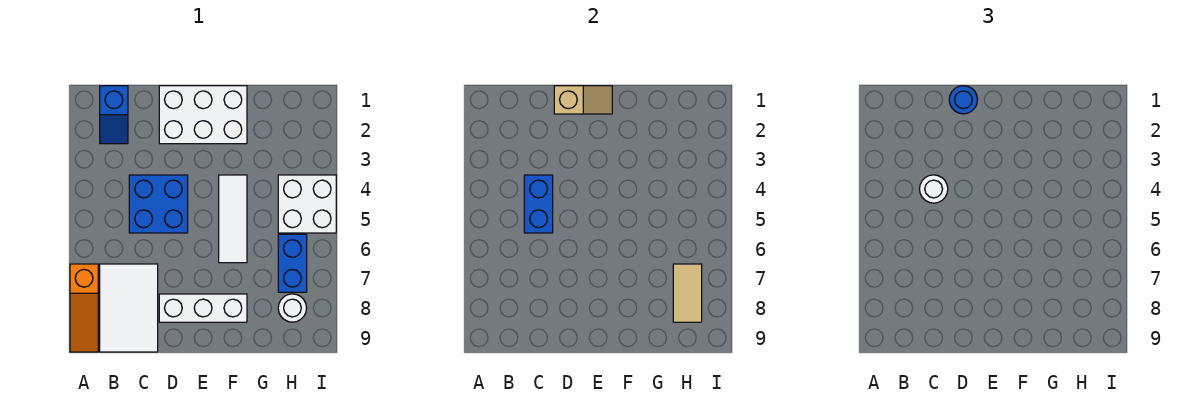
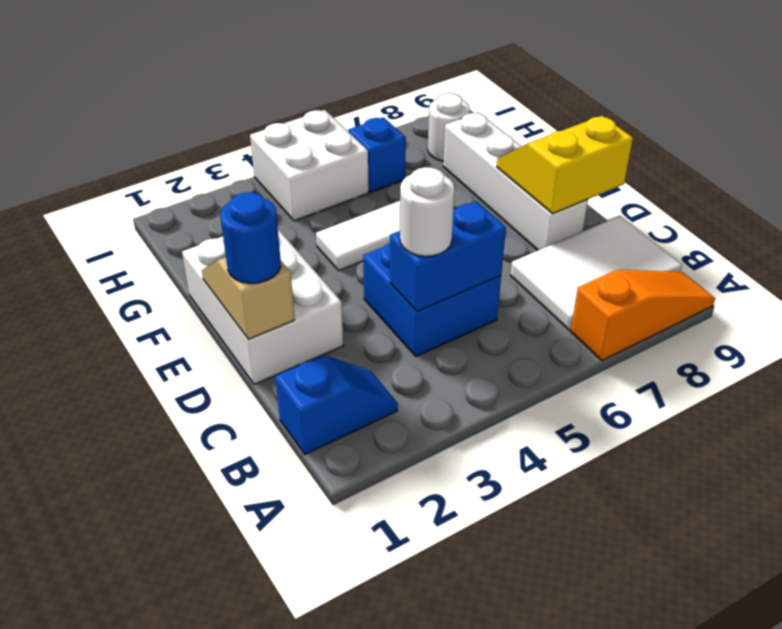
white brick D8:F8 level 1 -> white brick D8:G8 level 1
none -> yellow slope D8:E9 level 2 top D
blue brick H6:H7 level 1 -> blue brick H6 level 1
tan tile H7:H8 level 2 -> none

